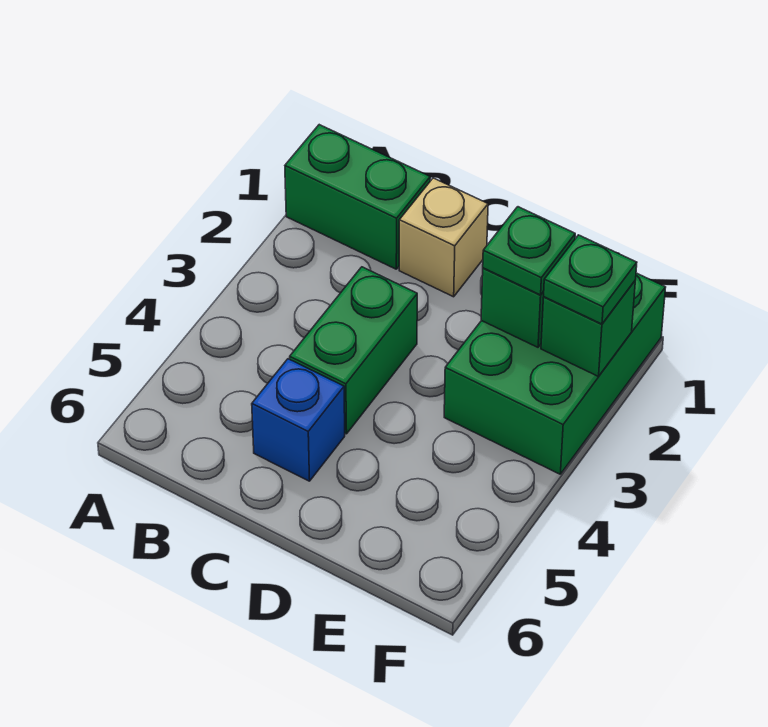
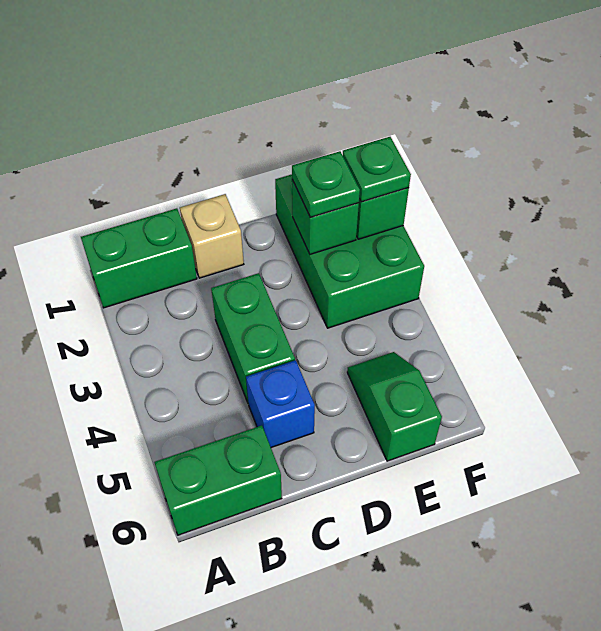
none -> green brick A6:B6 level 1
none -> green slope E5:E6 level 1 top 6

